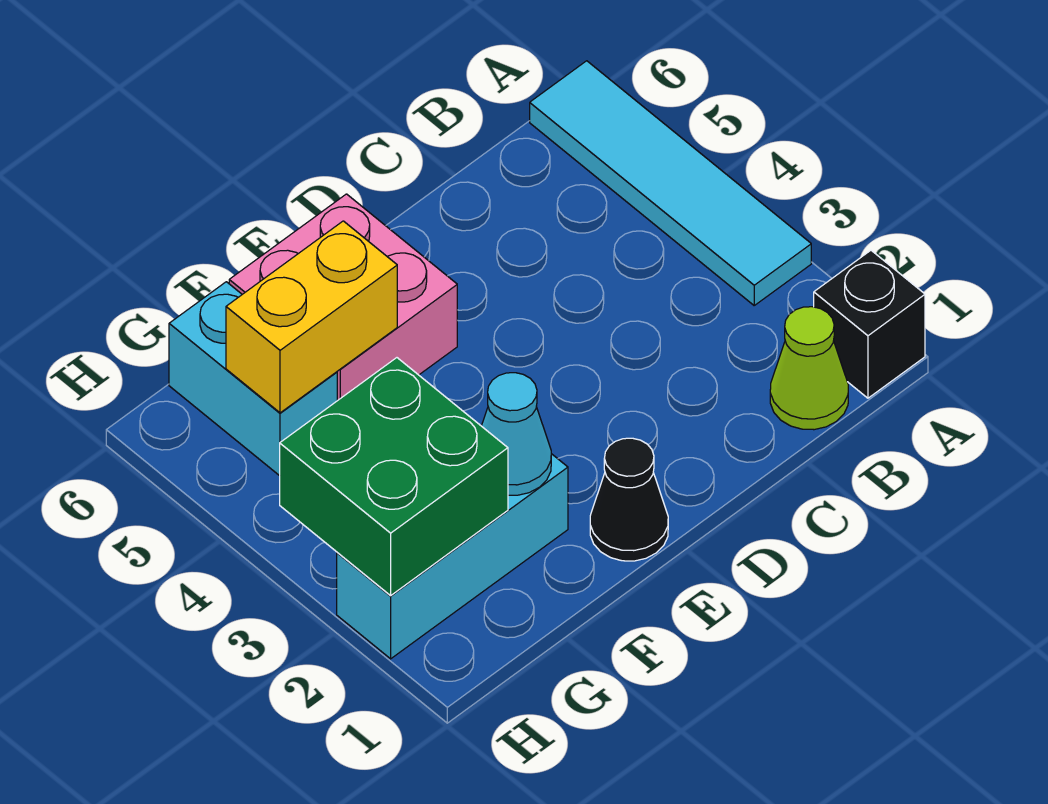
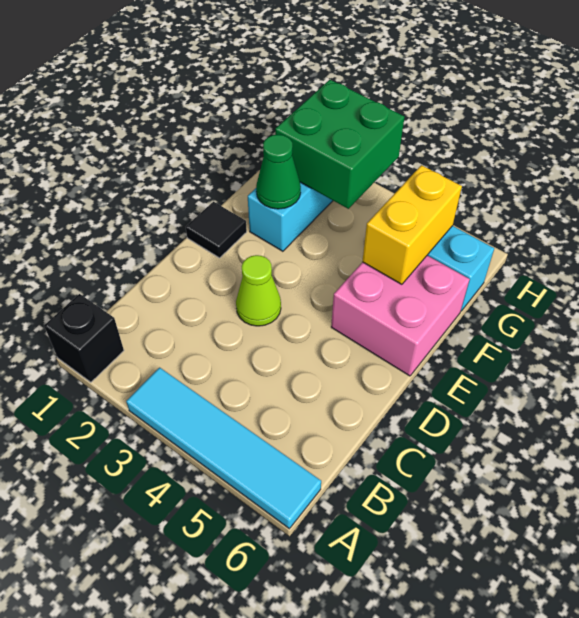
lime cone B1 level 1 -> lime cone D3 level 1
black cone E1 level 1 -> black tile E1 level 1
cyan cone F2 level 2 -> green cone F2 level 2

